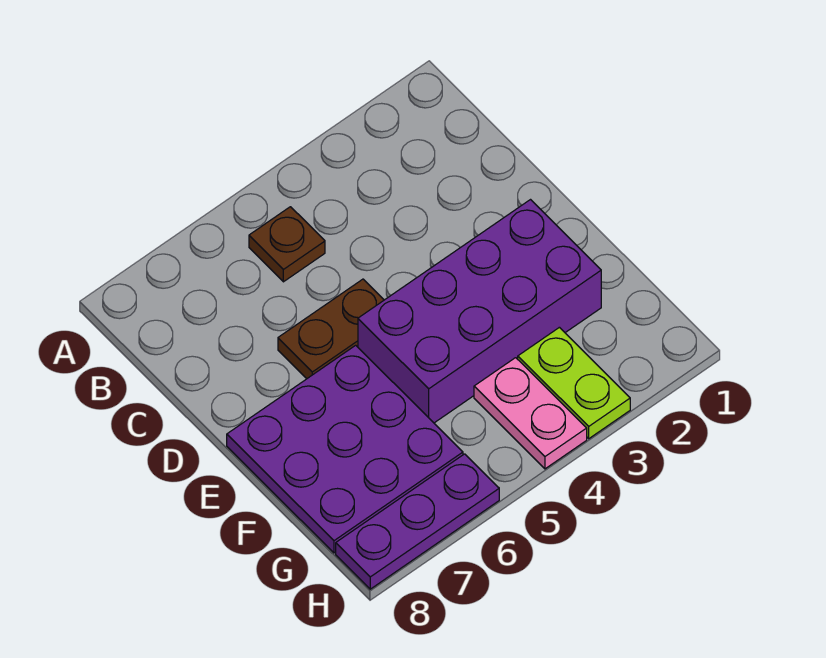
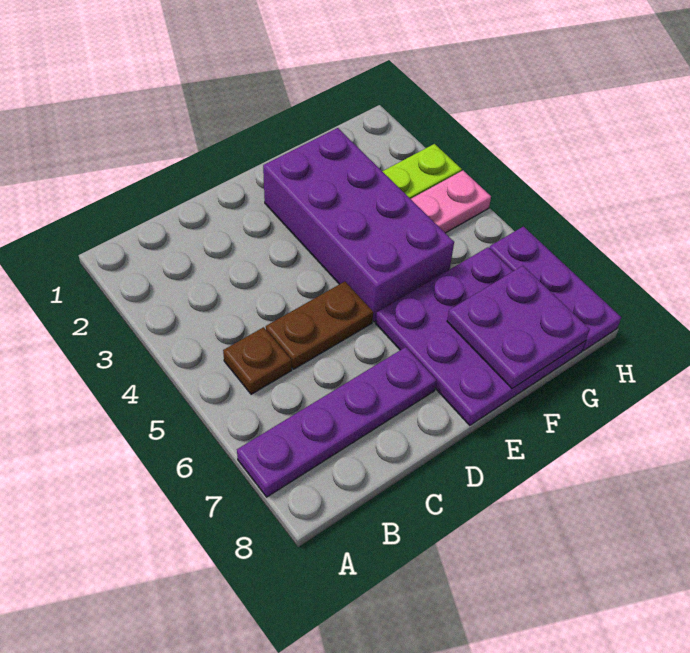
none -> purple plate A7:D7 level 1
brown plate D5:D6 level 1 -> brown plate C5:D5 level 1
none -> purple plate F7:G8 level 2

